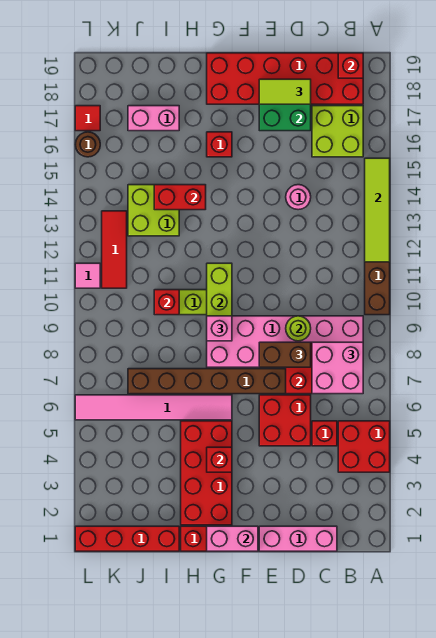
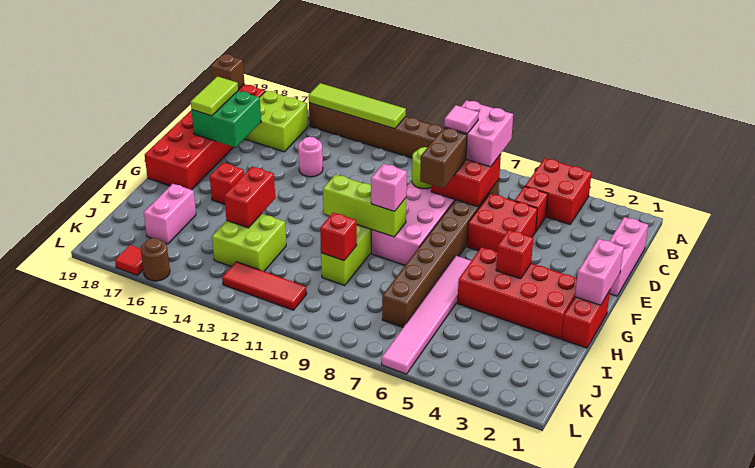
red brick B19 level 2 -> brown brick B19 level 2
red brick I1:L1 level 1 -> none
pink tile L11 level 1 -> pink tile C8 level 4

